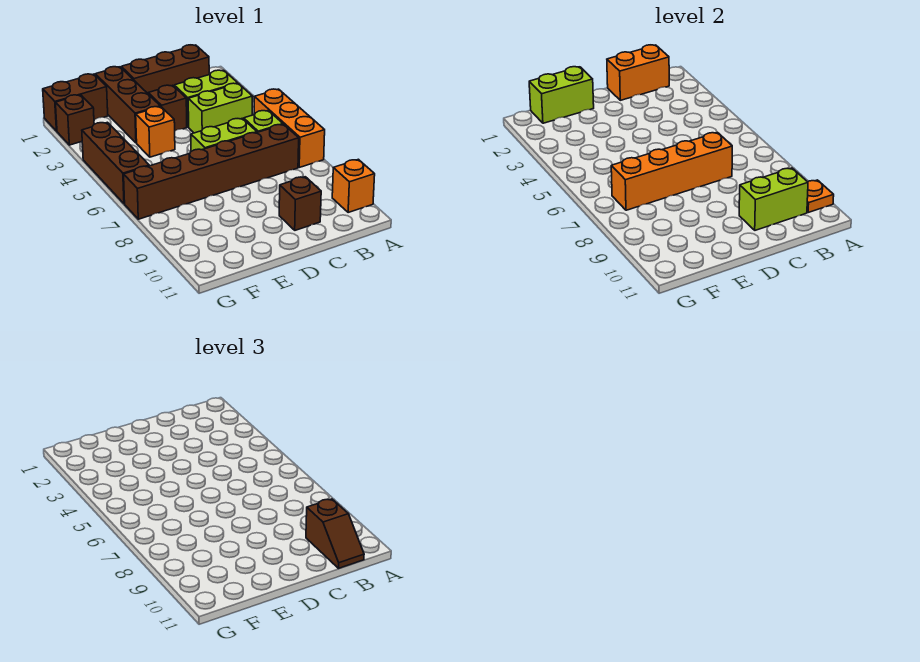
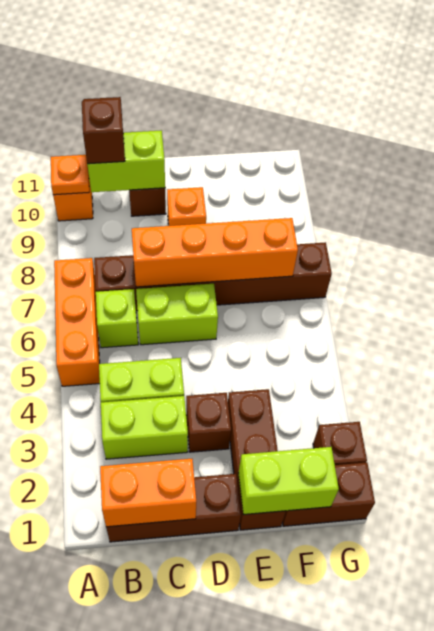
orange brick E4 level 1 -> orange brick D9 level 1
brown brick G4:G6 level 1 -> none

